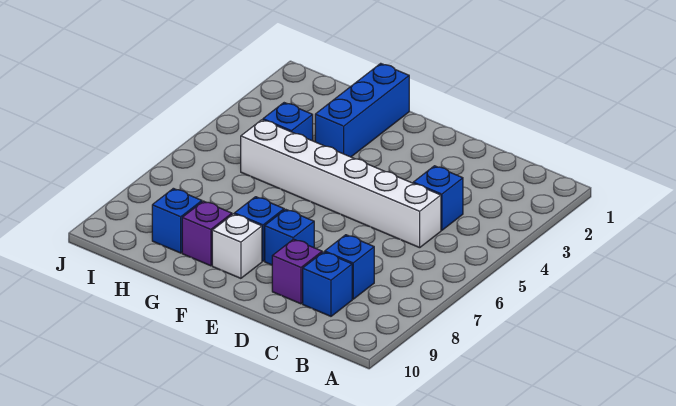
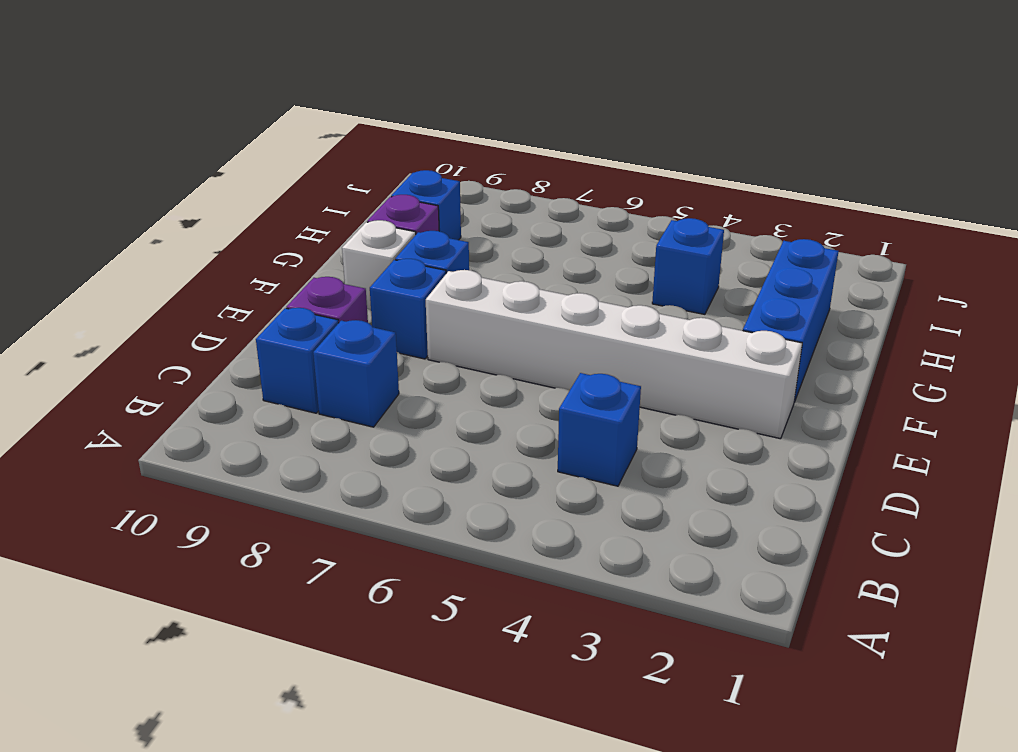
white brick C5:H5 level 1 -> white brick E2:E7 level 1
blue brick G1:G3 level 1 -> blue brick F2:H2 level 1

